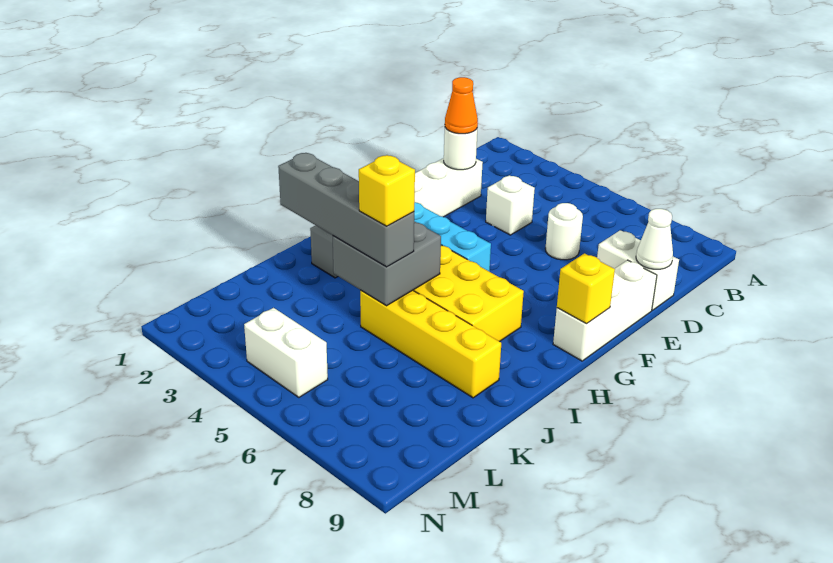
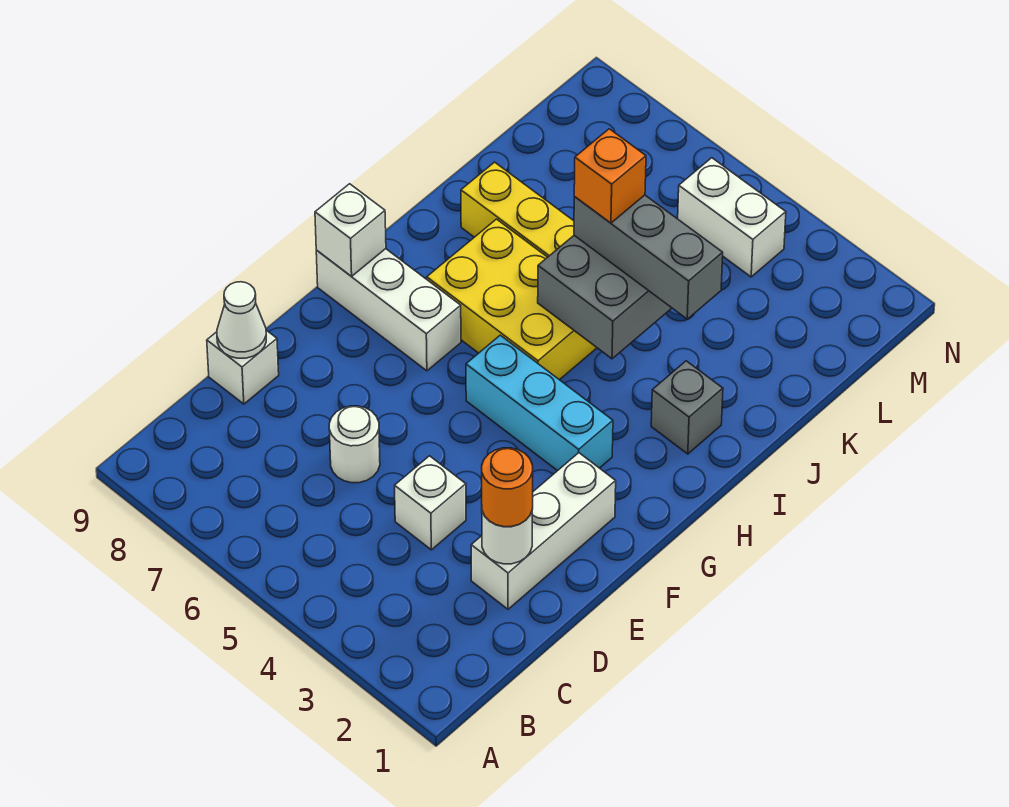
orange cone D2 level 3 -> orange round brick D2 level 3
white brick D8:D9 level 1 -> white brick D9 level 1
white brick E9:G9 level 1 -> white brick G7:G9 level 1
yellow brick G9 level 2 -> white brick G9 level 2
grey brick J2:J5 level 3 -> grey brick J3:J5 level 3
yellow brick J5 level 4 -> orange brick J5 level 4

